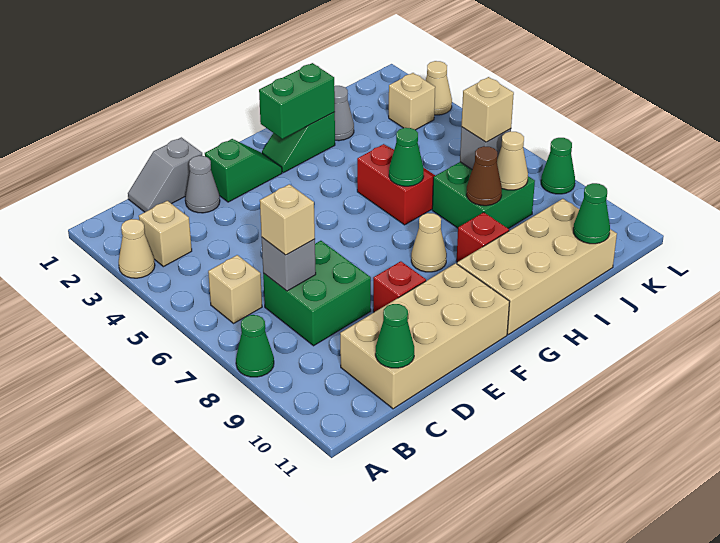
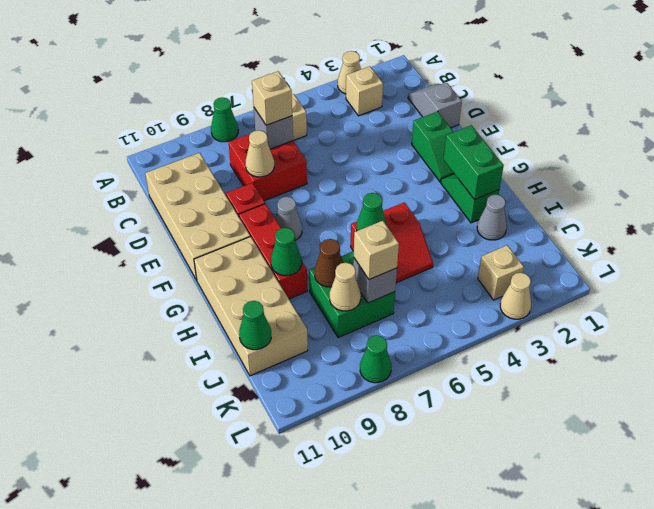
green brick C7:D8 level 1 -> red brick C7:D8 level 1
green cone C11 level 2 -> green cone H9 level 2
grey cone D2 level 1 -> grey cone F8 level 1
tan cone G8 level 1 -> tan cone D8 level 2
red brick H9 level 1 -> red brick F9:H9 level 1

